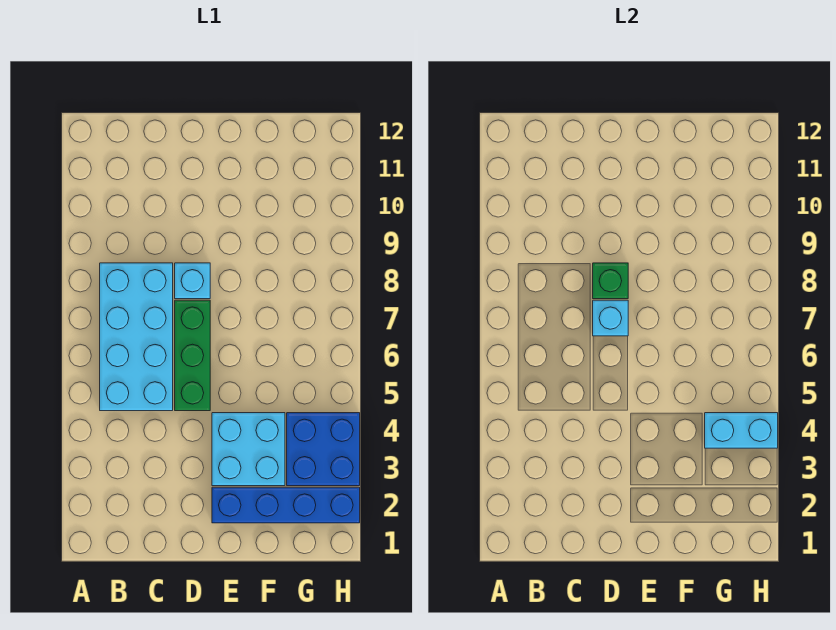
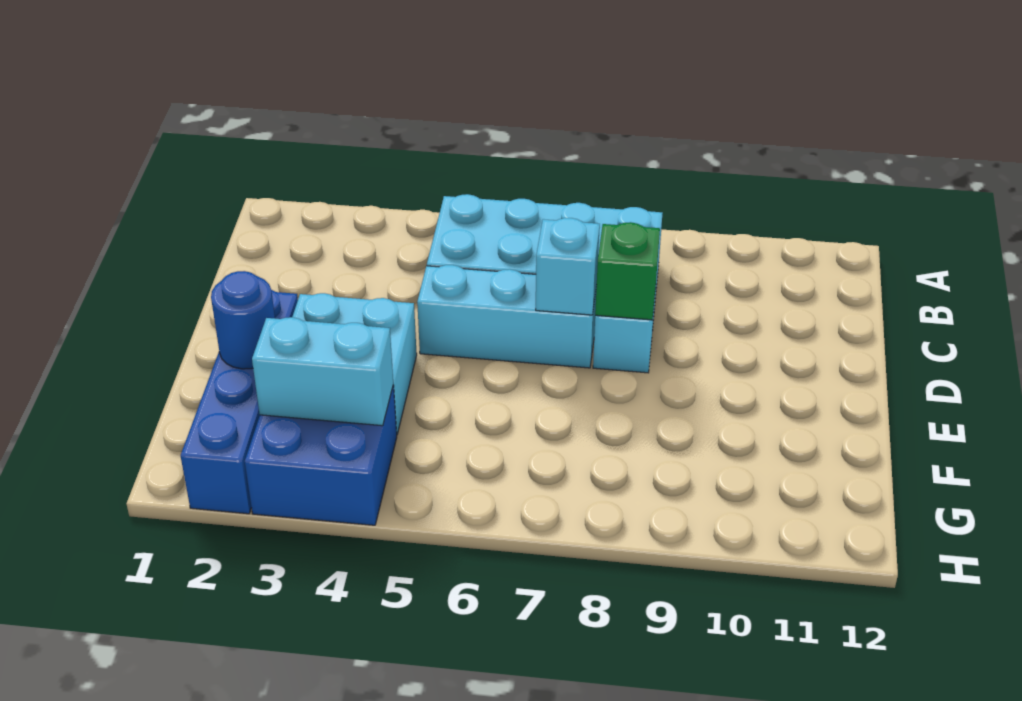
green brick D5:D7 level 1 -> cyan brick D5:D7 level 1
none -> blue round brick F2 level 2
cyan brick G4:H4 level 2 -> cyan brick G3:G4 level 2

